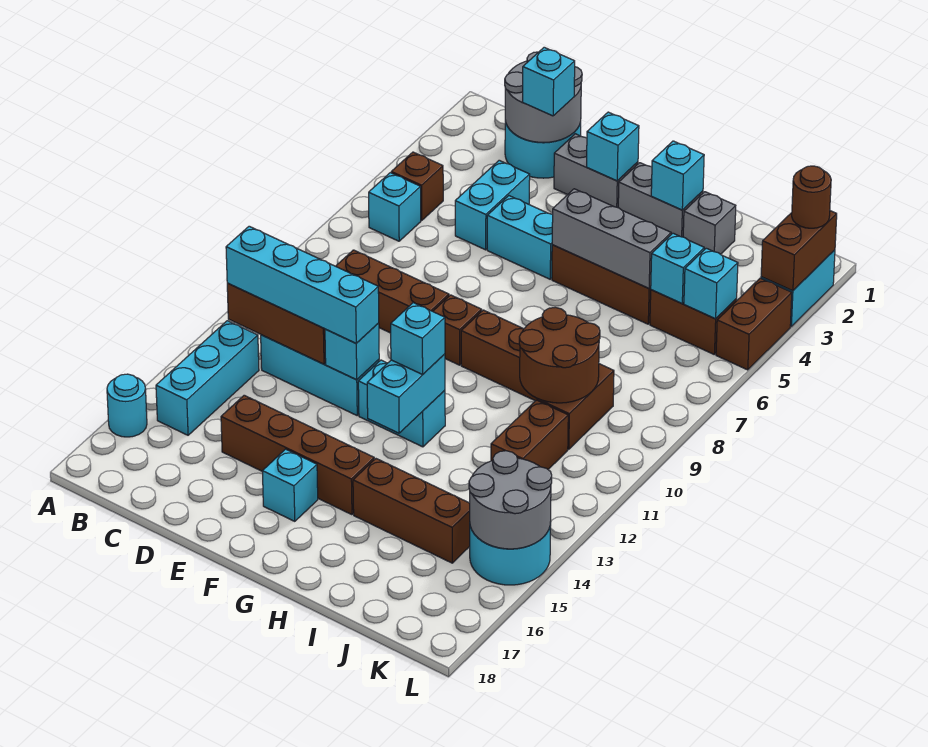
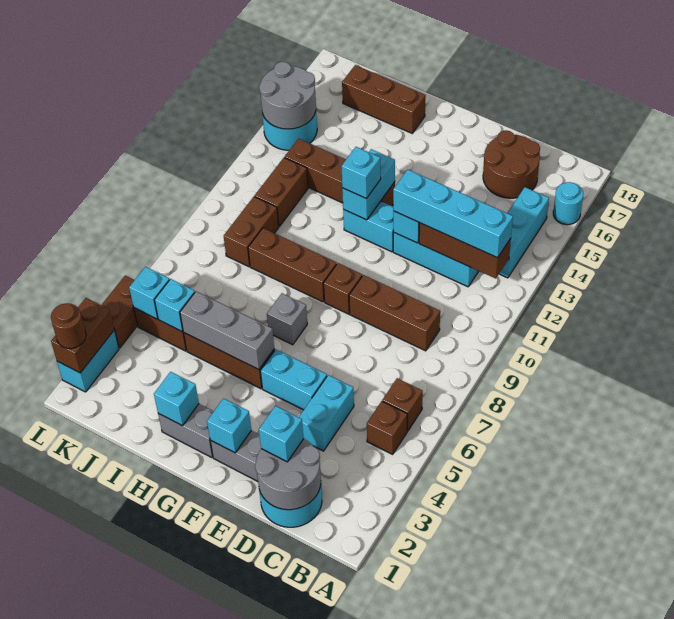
cyan brick B6 level 1 -> brown brick B6 level 1
brown brick D15:G15 level 1 -> brown brick G13:J13 level 1
cyan brick F16 level 1 -> none
brown brick H15:J15 level 1 -> brown brick H17:J17 level 1
grey brick I2 level 1 -> grey brick G7 level 1
brown round brick I9:J10 level 2 -> brown round brick C16:D17 level 1

